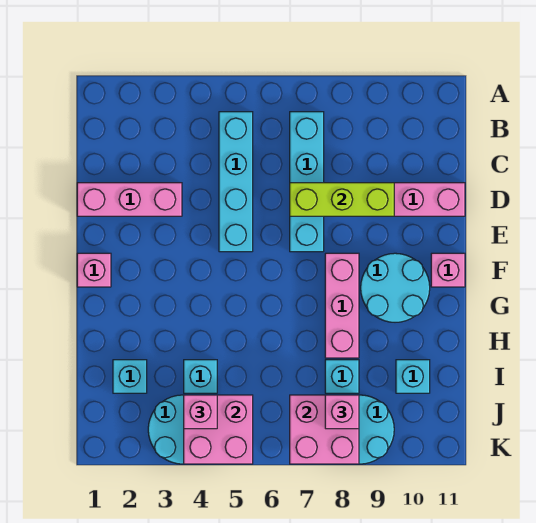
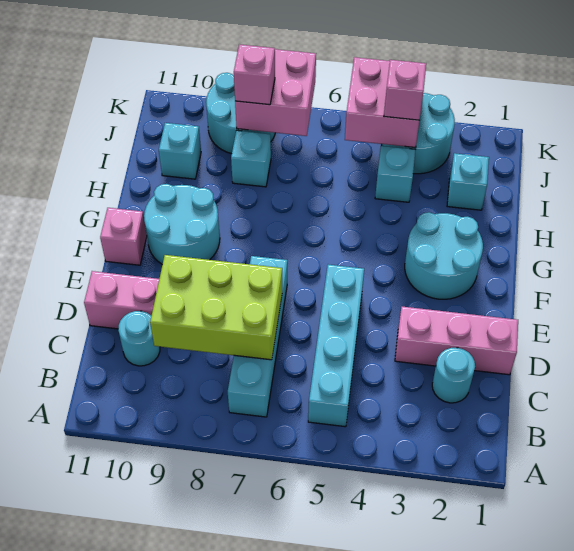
none -> cyan round brick C2 level 1
none -> cyan round brick C10 level 1
lime brick D7:D9 level 2 -> lime brick C7:D9 level 2
pink brick F1 level 1 -> none
none -> cyan round brick F2:G3 level 1
pink brick F8:H8 level 1 -> none

